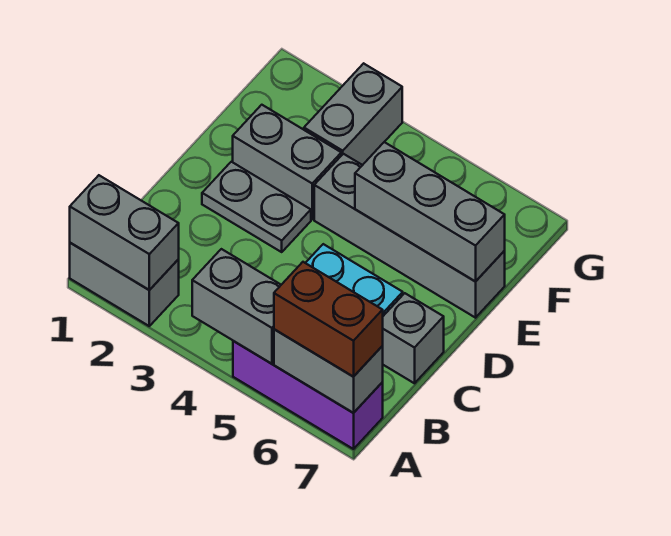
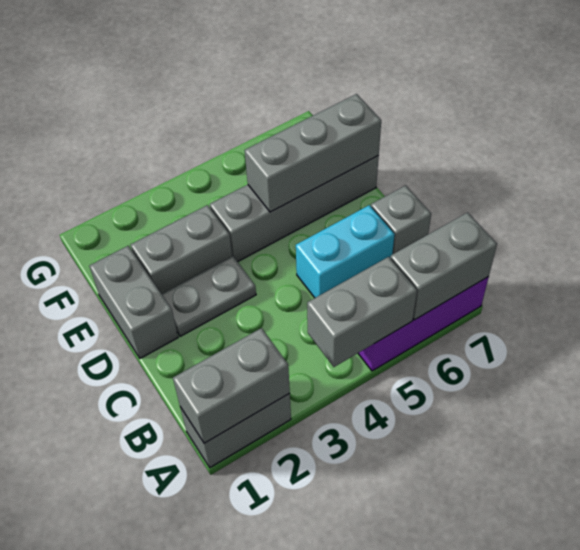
brown brick A6:A7 level 3 -> none
grey brick F3:G3 level 1 -> grey brick D1:E1 level 1

